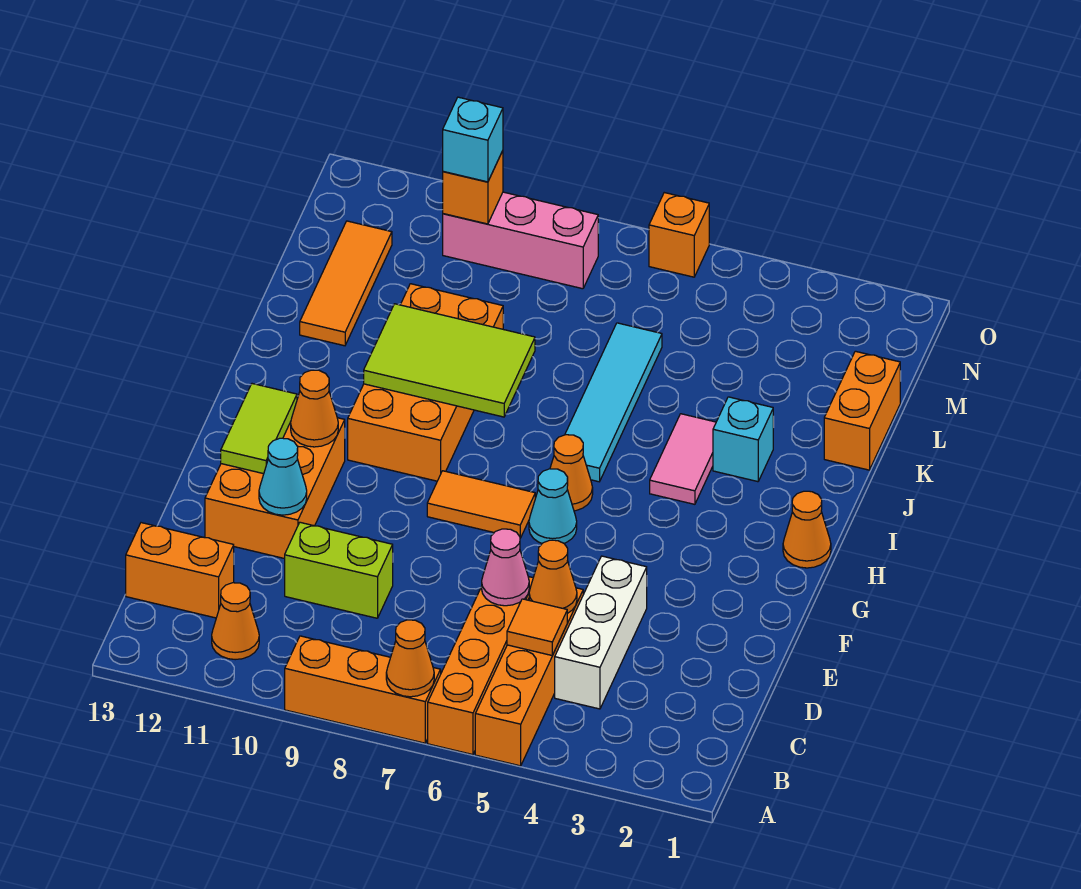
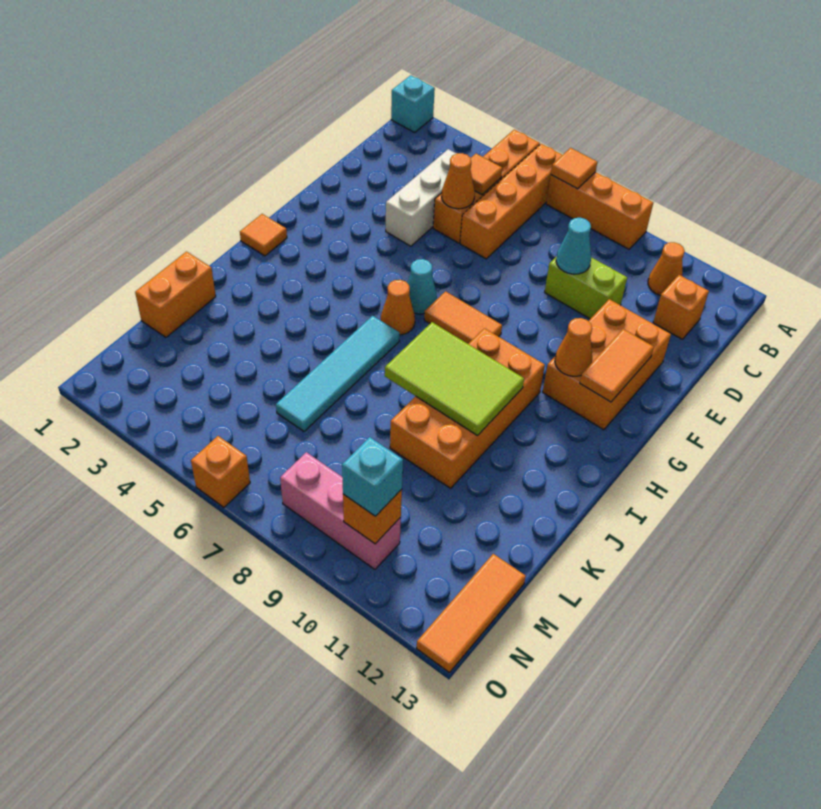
orange cone A7 level 2 -> orange tile A7 level 2
orange brick C12:C13 level 1 -> orange brick C12 level 1
pink cone D6 level 2 -> none
cyan cone E11 level 2 -> cyan cone D9 level 2
lime tile F12:G12 level 2 -> orange tile F12:G12 level 2
orange cone H1 level 1 -> orange tile H1 level 1
pink tile I4:J4 level 1 -> none
cyan brick J3 level 1 -> cyan brick A1 level 1
orange tile K12:M12 level 1 -> orange tile M13:O13 level 1

